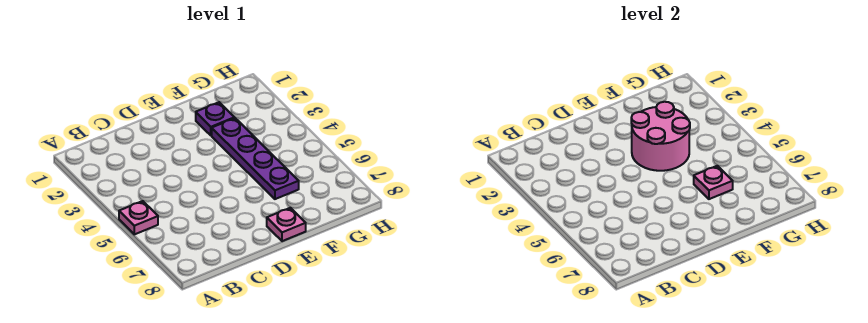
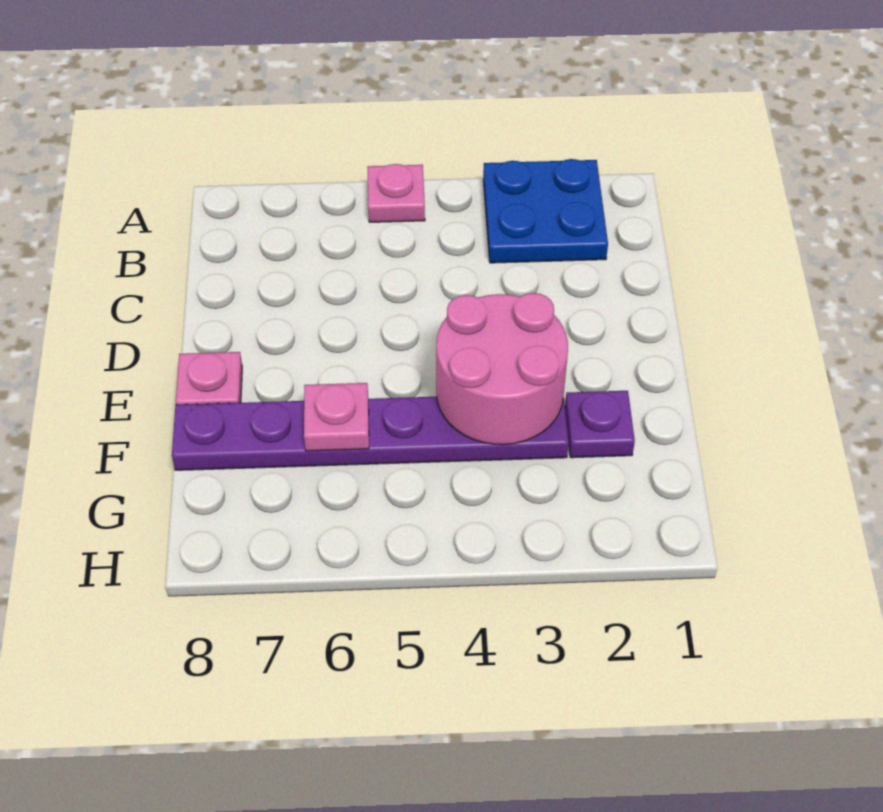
none -> blue plate A2:B3 level 1
purple plate F3:F6 level 1 -> purple plate F3:F8 level 1

